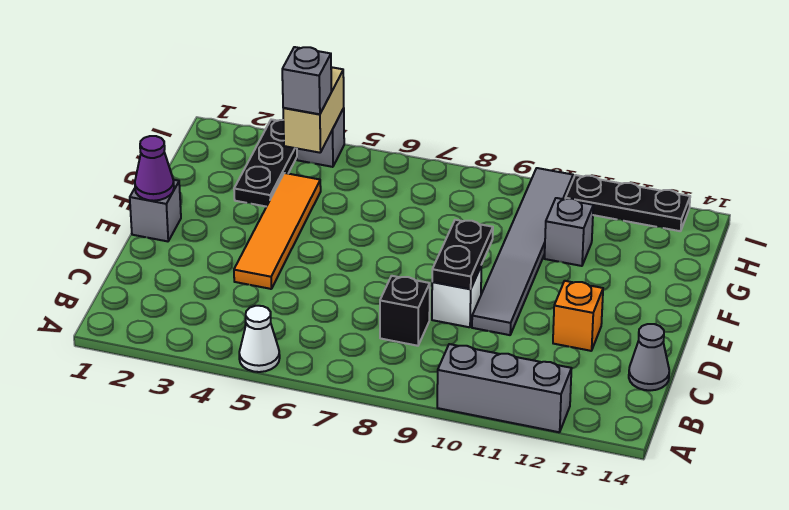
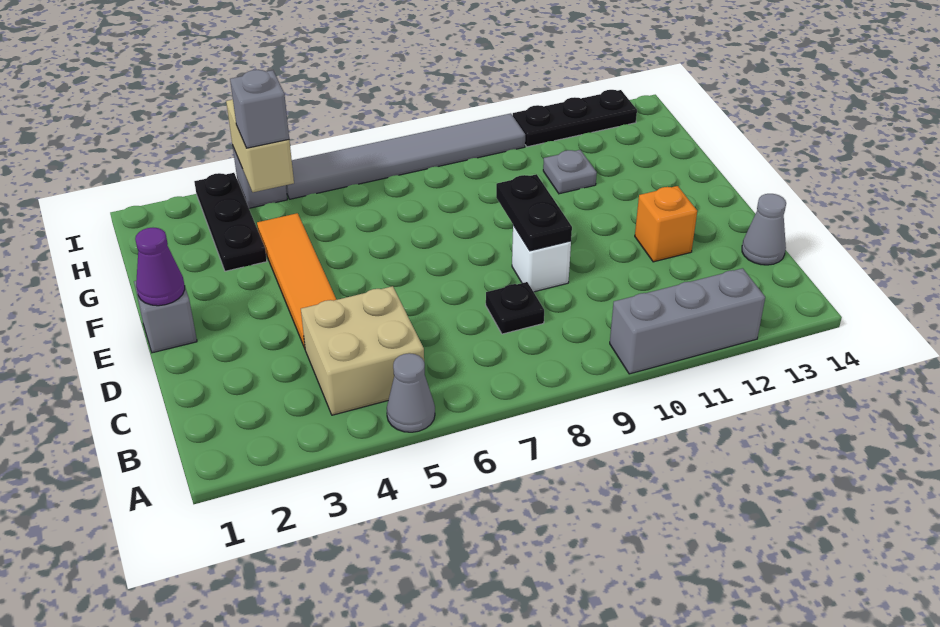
white cone A5 level 1 -> grey cone A5 level 1
none -> tan brick B4:C5 level 1
black brick C8 level 1 -> black plate C8 level 1
grey tile D10:I10 level 1 -> grey tile I5:I10 level 1
grey brick G11 level 1 -> grey plate G11 level 1

